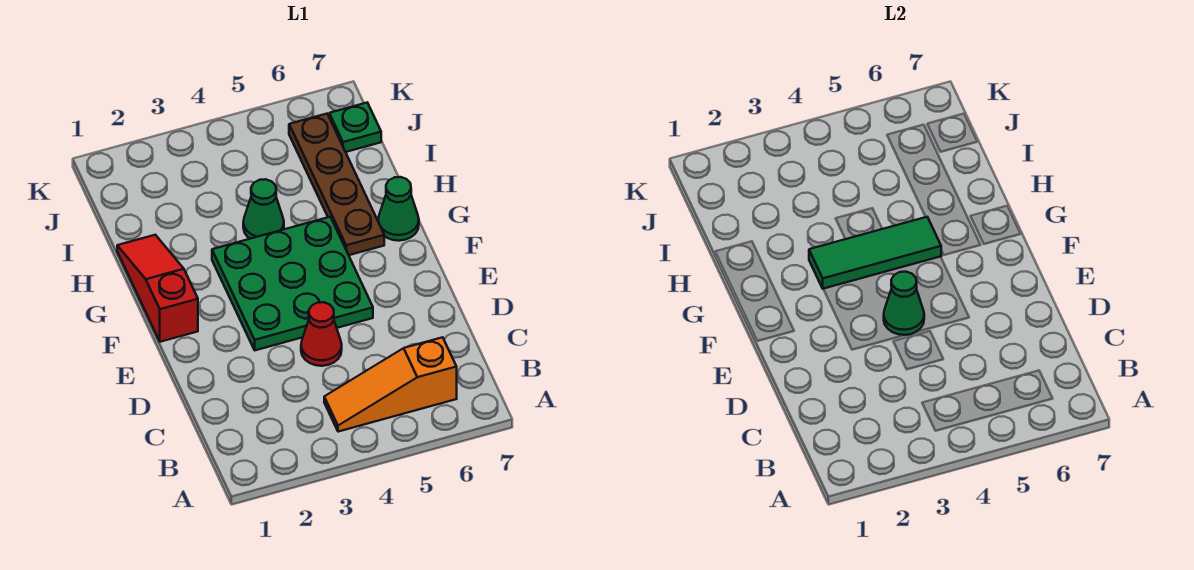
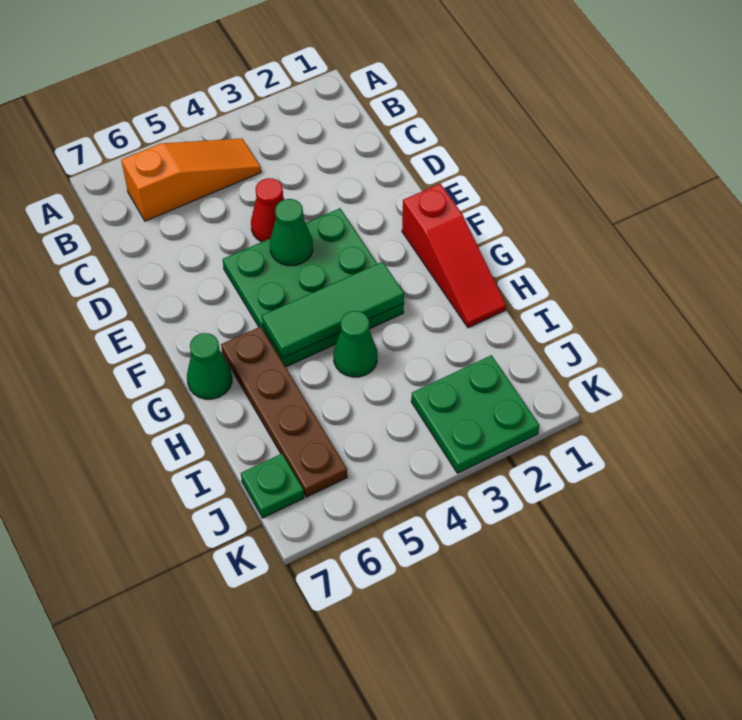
none -> green plate J2:K3 level 1

